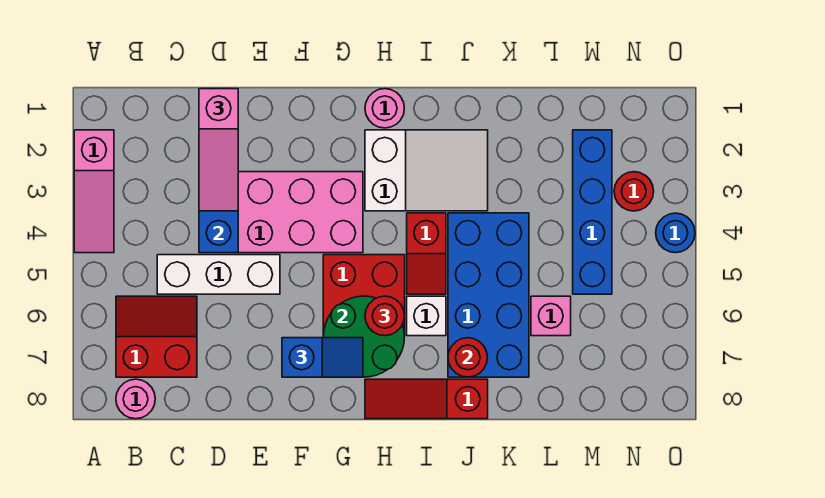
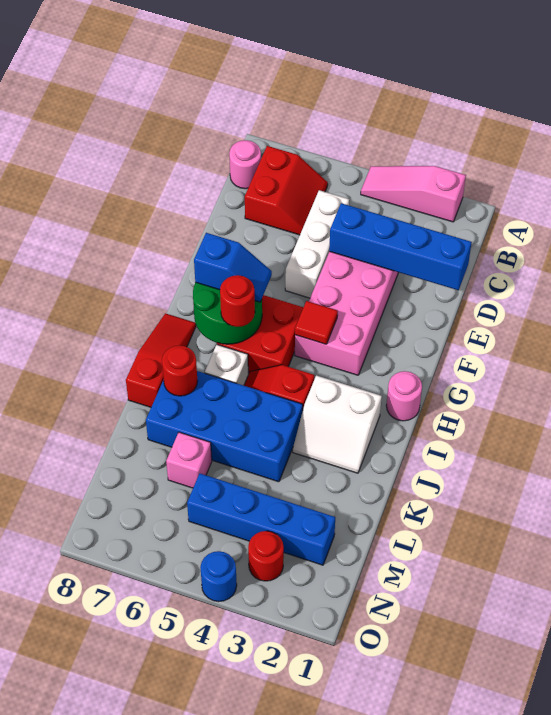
pink slope D1:D3 level 3 top 1 -> none
blue slope F7:G7 level 3 top F -> blue slope G6:G7 level 3 top 7
none -> red tile G4 level 2
white slope H2:J3 level 1 top H -> white slope I2:J3 level 1 top I

